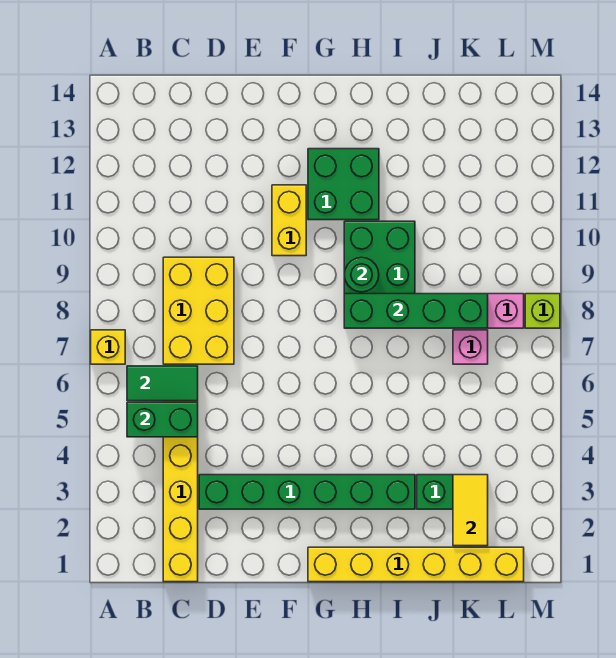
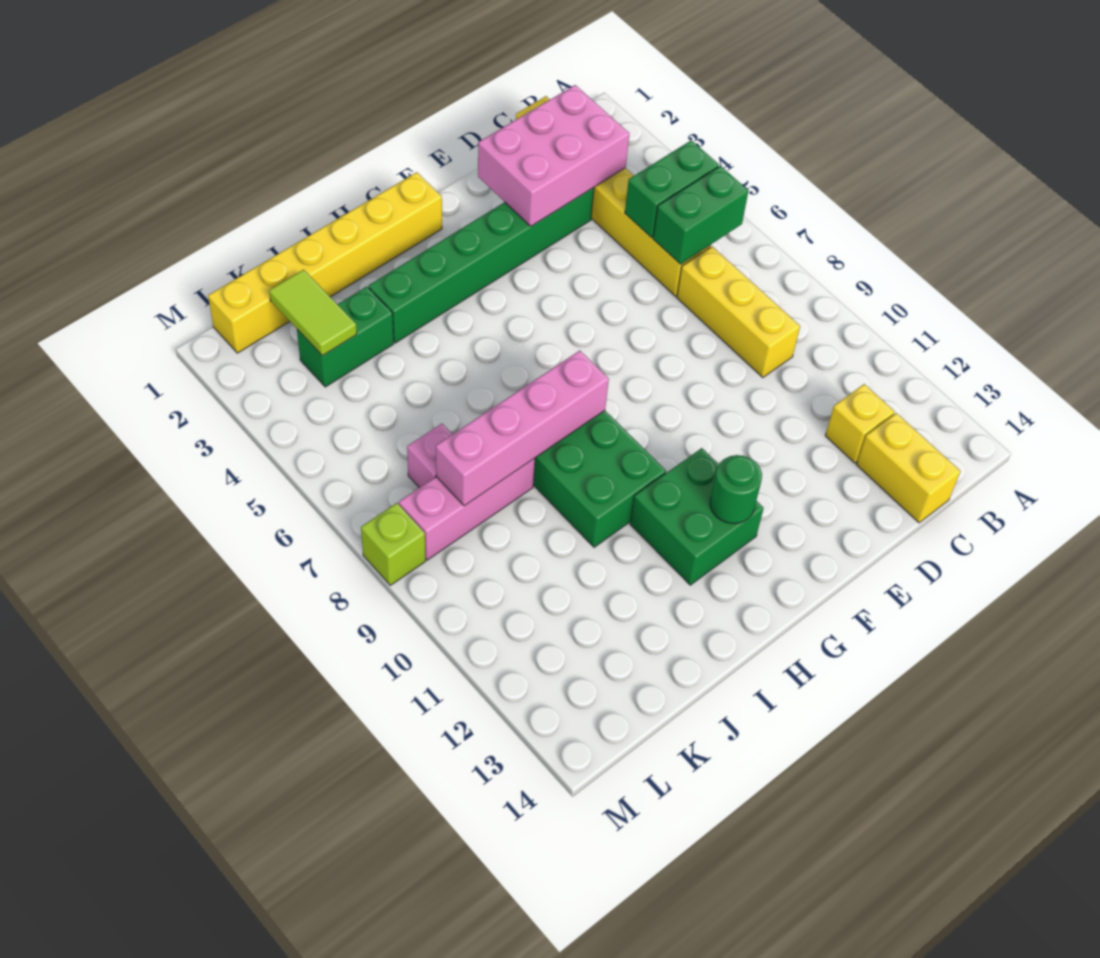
yellow brick A7 level 1 -> yellow brick C12 level 1
green tile B6:C6 level 2 -> green brick B6:C6 level 2
none -> pink brick C2:E3 level 2
yellow brick C7:D9 level 1 -> yellow brick C7:C9 level 1
yellow brick F10:F11 level 1 -> yellow brick C13:C14 level 1
green brick H8:K8 level 2 -> pink brick H8:K8 level 2
green round brick H9 level 2 -> green round brick G12 level 2
yellow tile K2:K3 level 2 -> lime tile K2:K3 level 2

